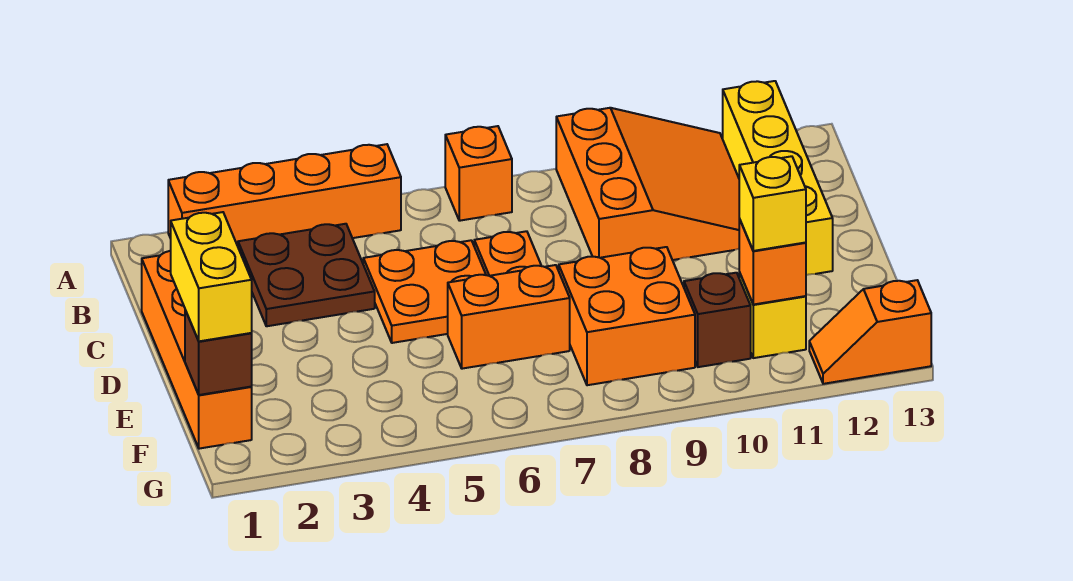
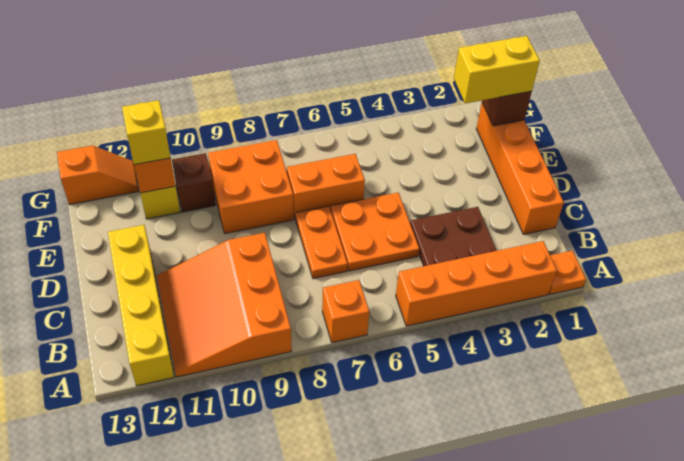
none -> orange plate A1 level 1
yellow brick E1:F1 level 3 -> yellow brick F1:F2 level 3

